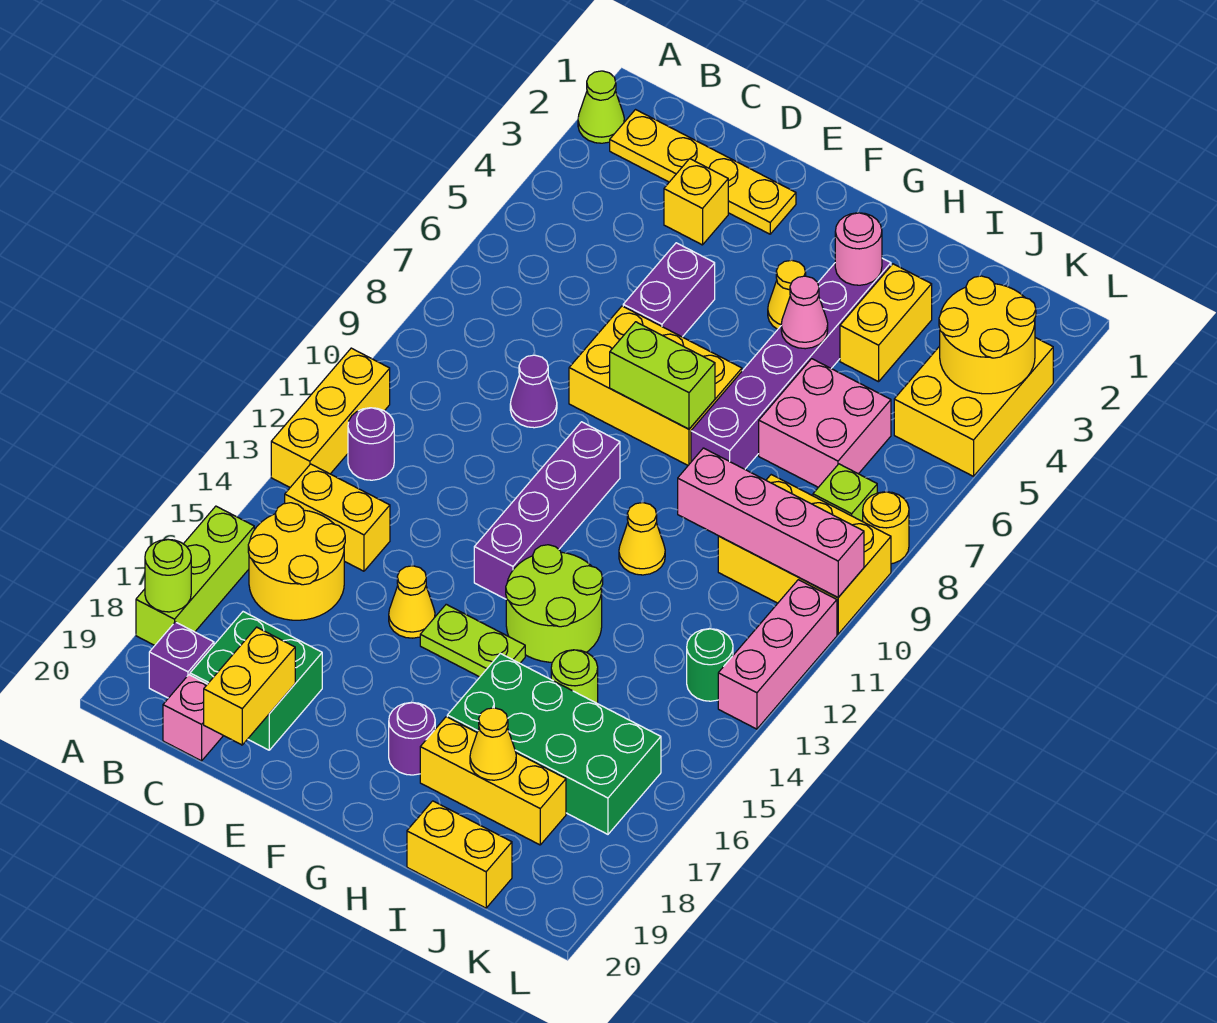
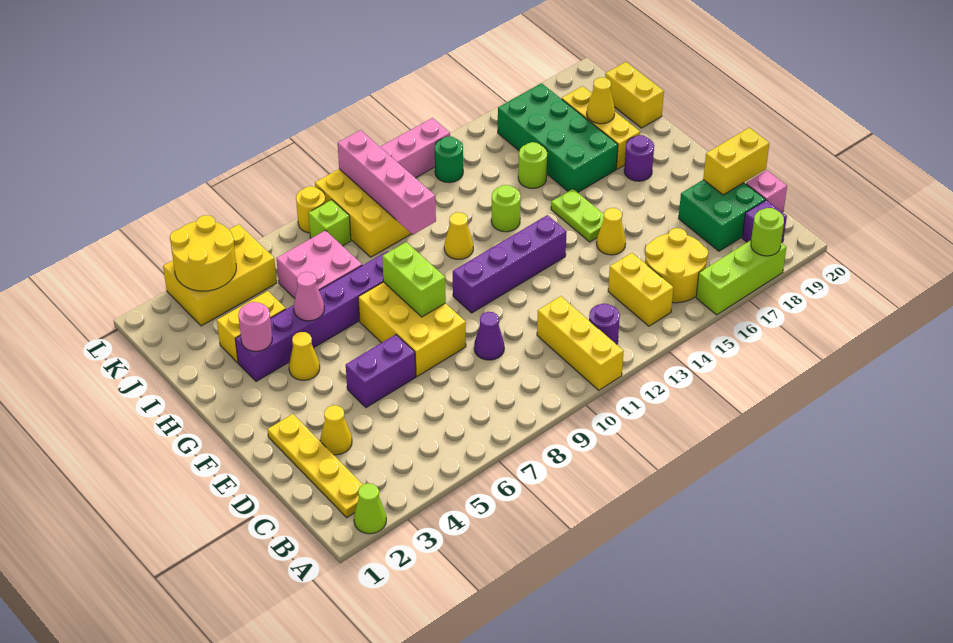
yellow brick A11:A13 level 1 -> yellow brick A11:C11 level 1
yellow brick D3 level 1 -> yellow cone D3 level 1
lime round brick G13:H14 level 1 -> lime round brick H13 level 1

